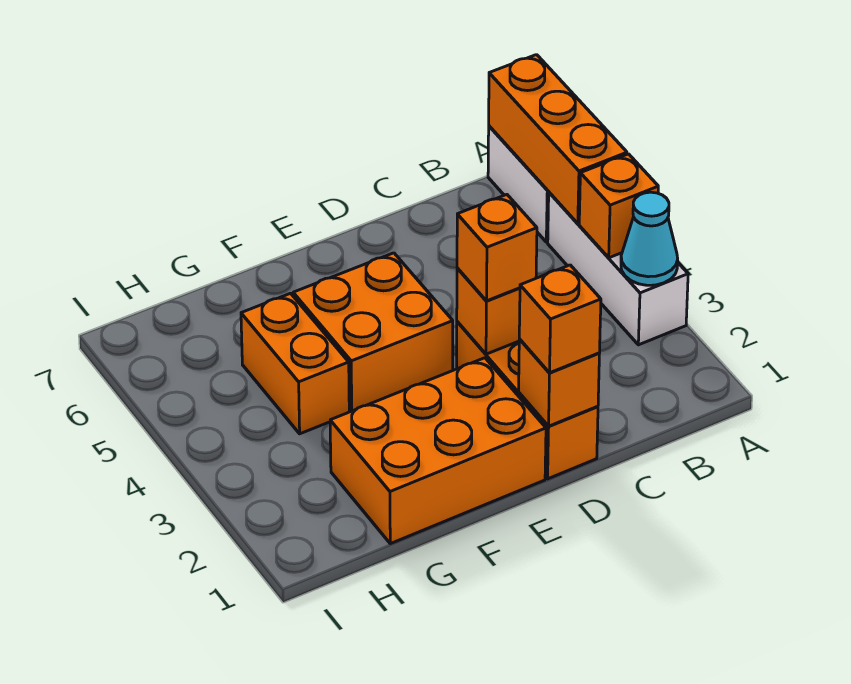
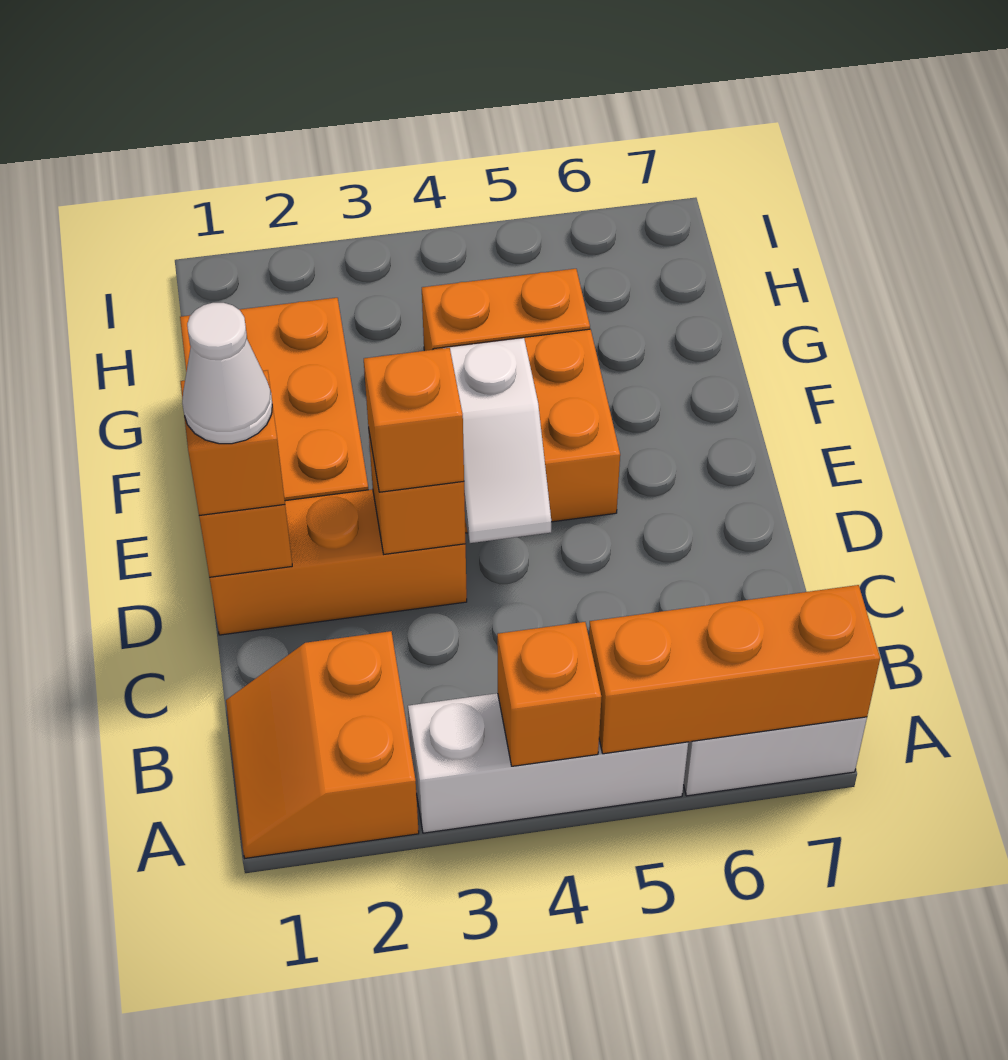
none -> orange slope A1:B2 level 1 top 2
cyan cone A3 level 2 -> none
none -> white cone D1 level 4
none -> white slope D4:E4 level 2 top E

